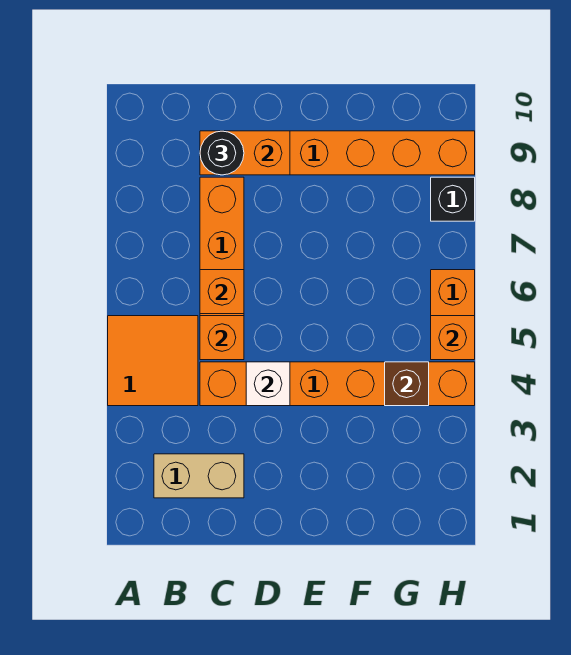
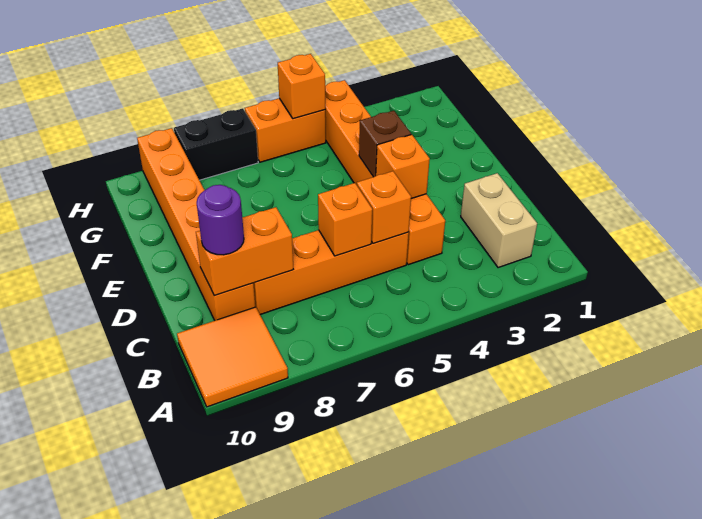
orange tile A4:B5 level 1 -> orange tile A9:B10 level 1
orange brick C9:D9 level 2 -> orange brick C8:C9 level 2
black round brick C9 level 3 -> purple round brick C9 level 3
white brick D4 level 2 -> orange brick D4 level 2
brown brick G4 level 2 -> brown brick E4 level 2
black brick H8 level 1 -> black brick H7:H8 level 1

